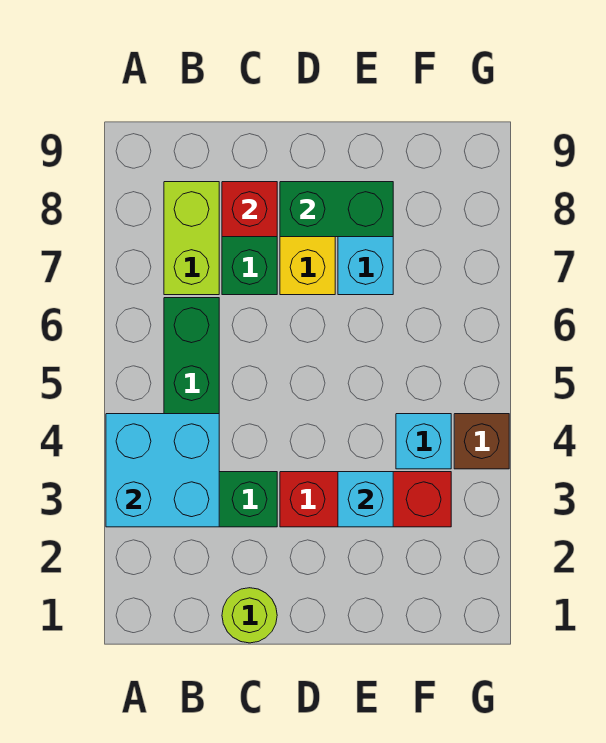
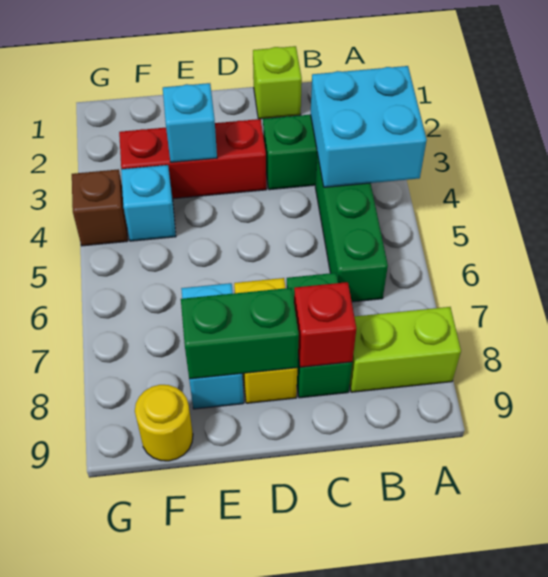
lime brick B7:B8 level 1 -> lime brick A8:B8 level 1
lime round brick C1 level 1 -> lime brick C1 level 1
none -> yellow round brick F9 level 1

